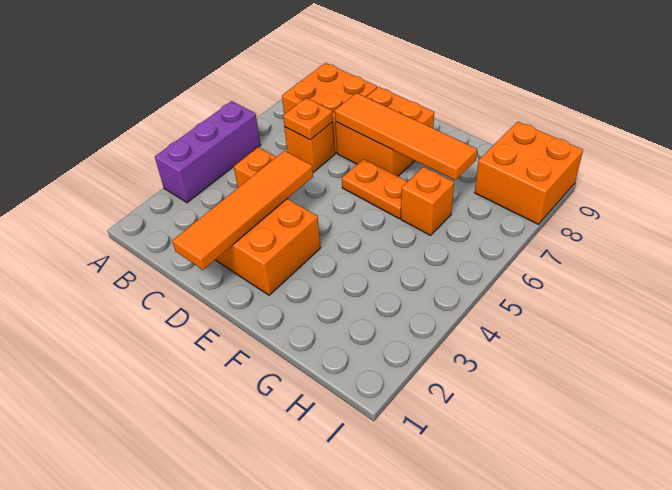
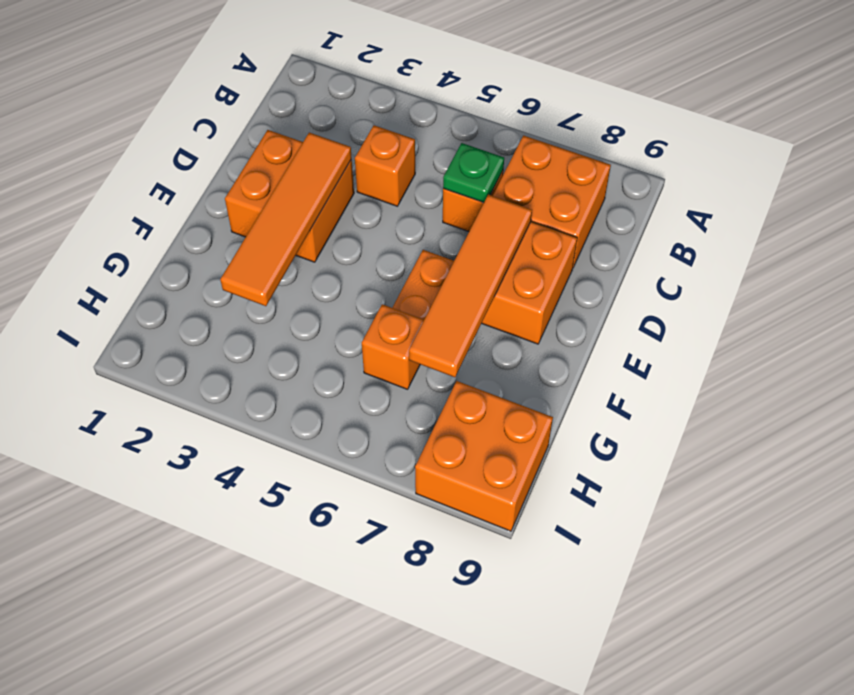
purple brick A3:A5 level 1 -> none
orange plate C6 level 2 -> green plate C6 level 2
orange tile D1:D4 level 2 -> orange tile D3:G3 level 2

